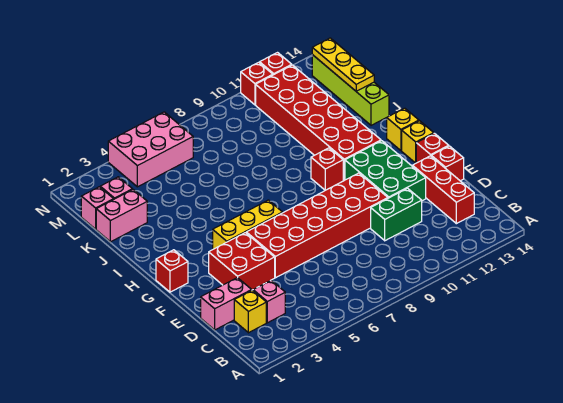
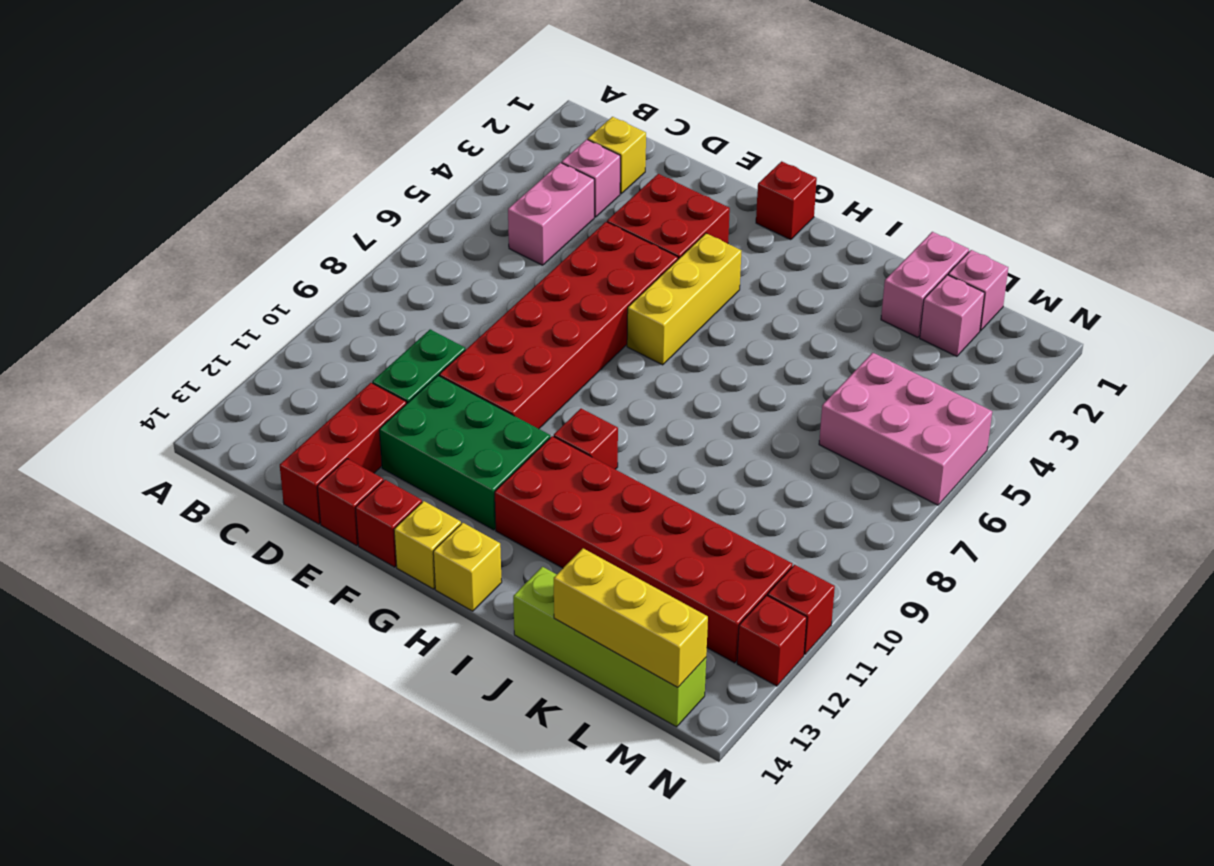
red brick C13:E13 level 1 -> red brick D12:D14 level 1
pink brick D1:D2 level 1 -> pink brick C4:C5 level 1
yellow plate K14:M14 level 2 -> yellow brick K14:M14 level 2
pink brick M4:N6 level 1 -> pink brick L5:N6 level 1

